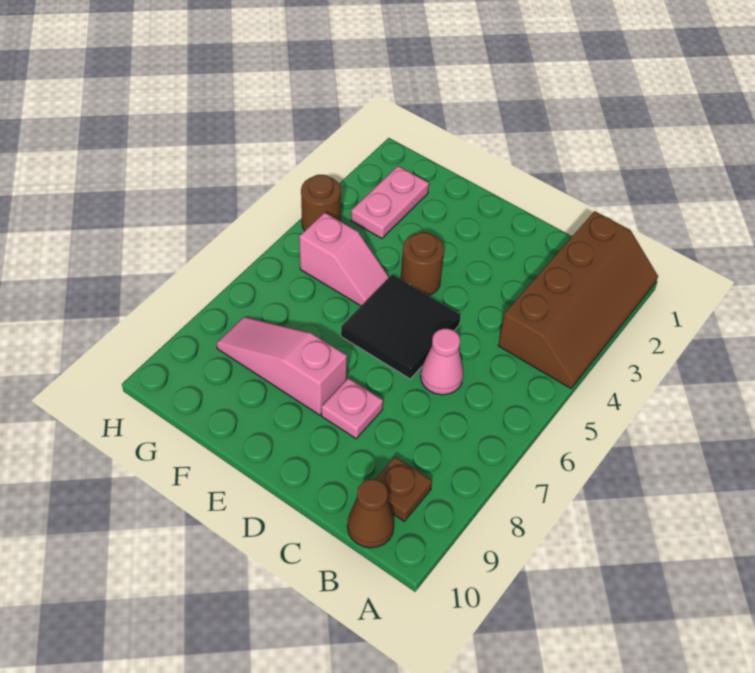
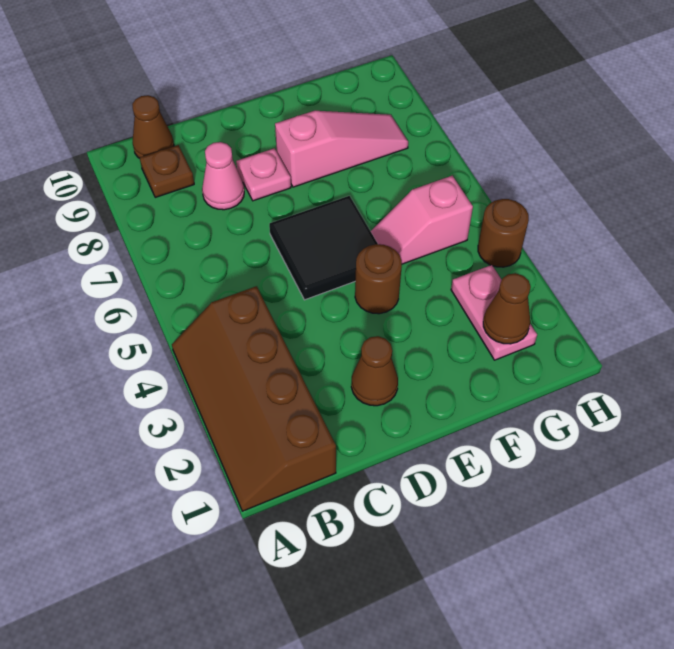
pink cone C6 level 1 -> pink cone C8 level 1
none -> brown cone D2 level 1
none -> brown cone G2 level 2

